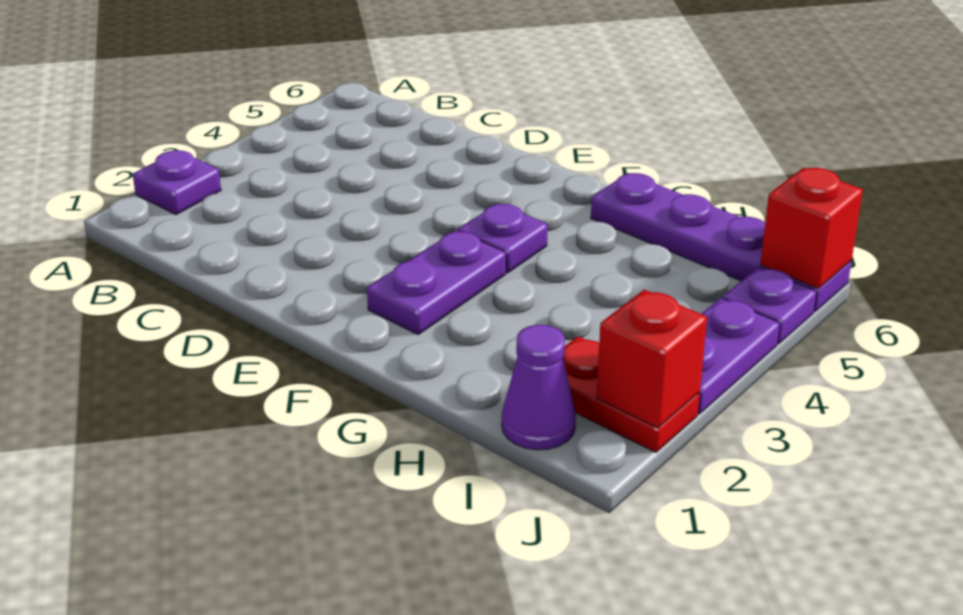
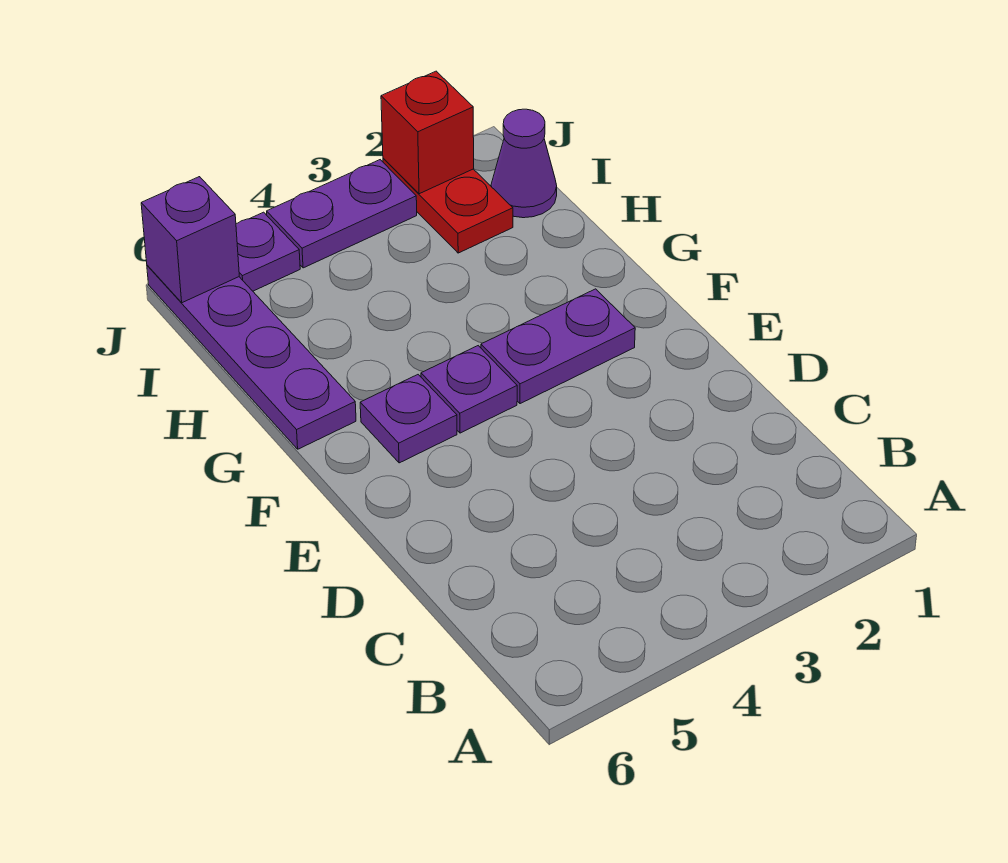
purple plate A2 level 1 -> purple plate F5 level 1
red brick J6 level 2 -> purple brick J6 level 2

